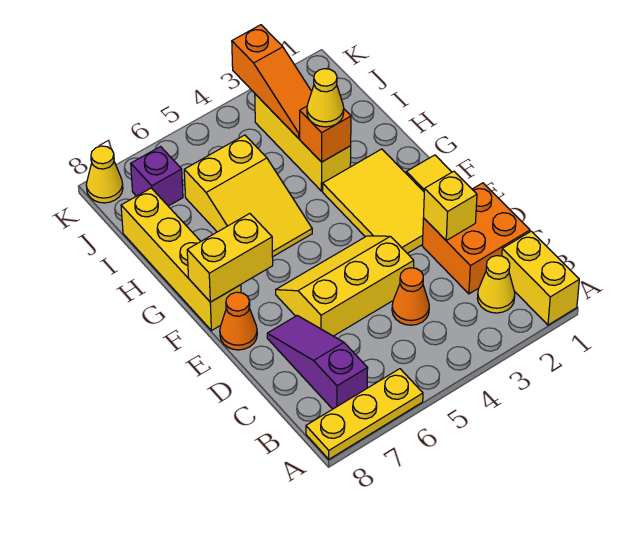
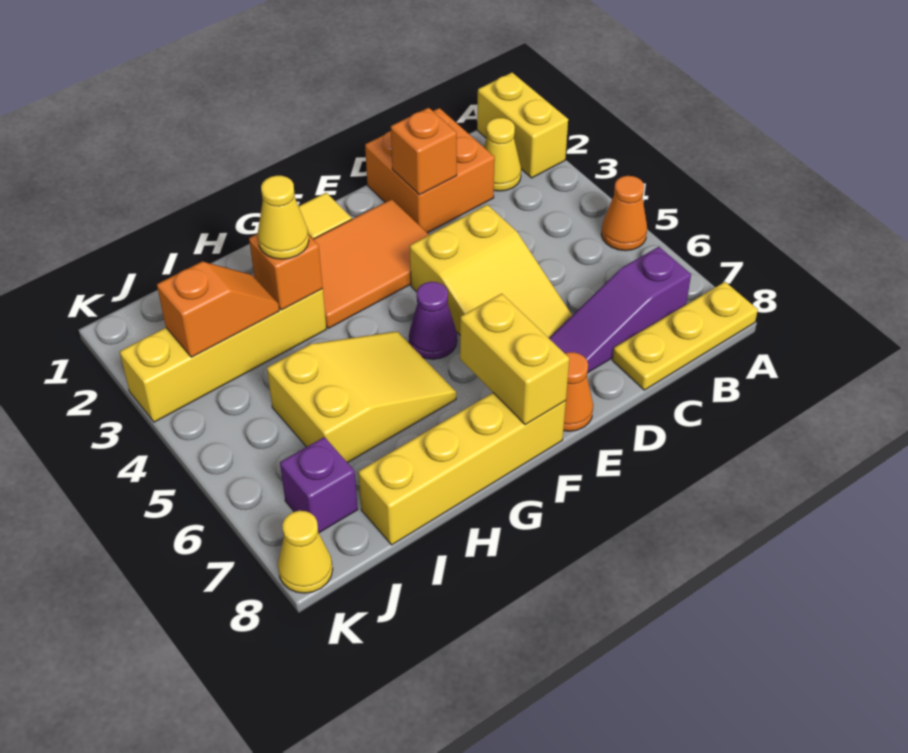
yellow brick A1:B1 level 1 -> yellow brick A1:A2 level 1
yellow plate A6:A8 level 1 -> yellow plate A8:C8 level 1
orange cone C4 level 1 -> orange cone A5 level 1
yellow brick D2 level 2 -> orange brick D2 level 2
yellow slope D4:E6 level 1 top D -> yellow slope D4:E6 level 1 top 4
yellow tile E2:G3 level 1 -> orange tile E2:G3 level 1
none -> purple cone F5 level 1
yellow brick H3:J3 level 1 -> yellow brick H3:K3 level 1
orange slope I3:K3 level 2 top K -> orange slope I3:J3 level 2 top J

